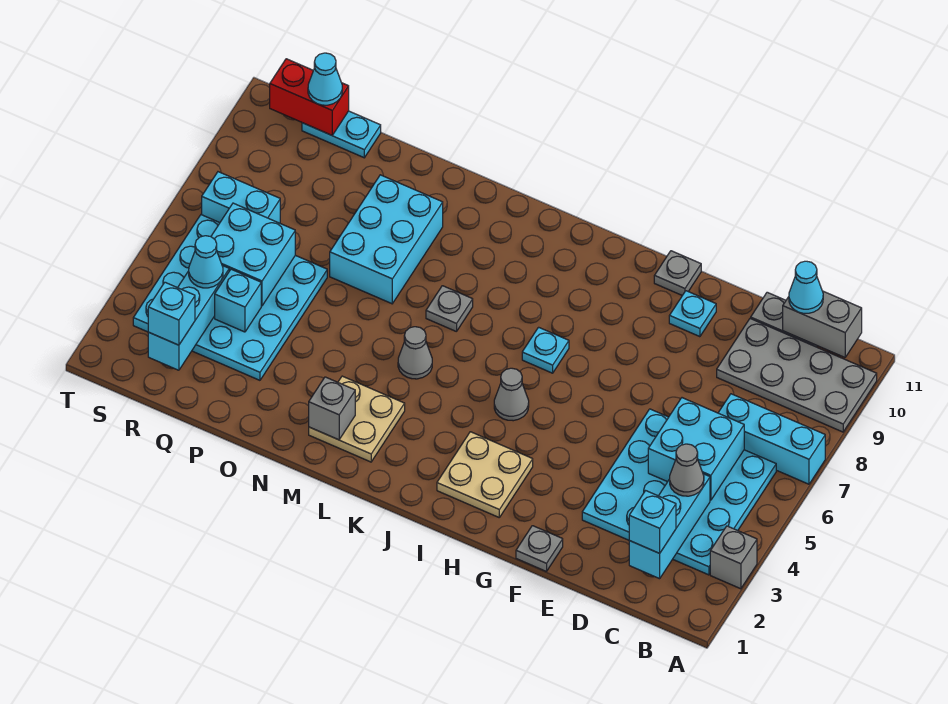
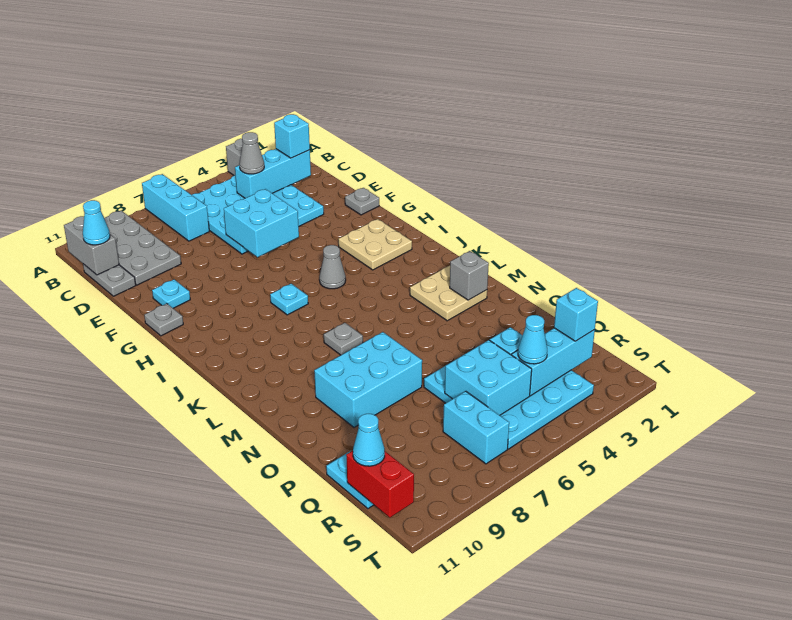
cyan brick C5:D6 level 2 -> cyan brick E5:F6 level 2
grey cone L5 level 1 -> none

